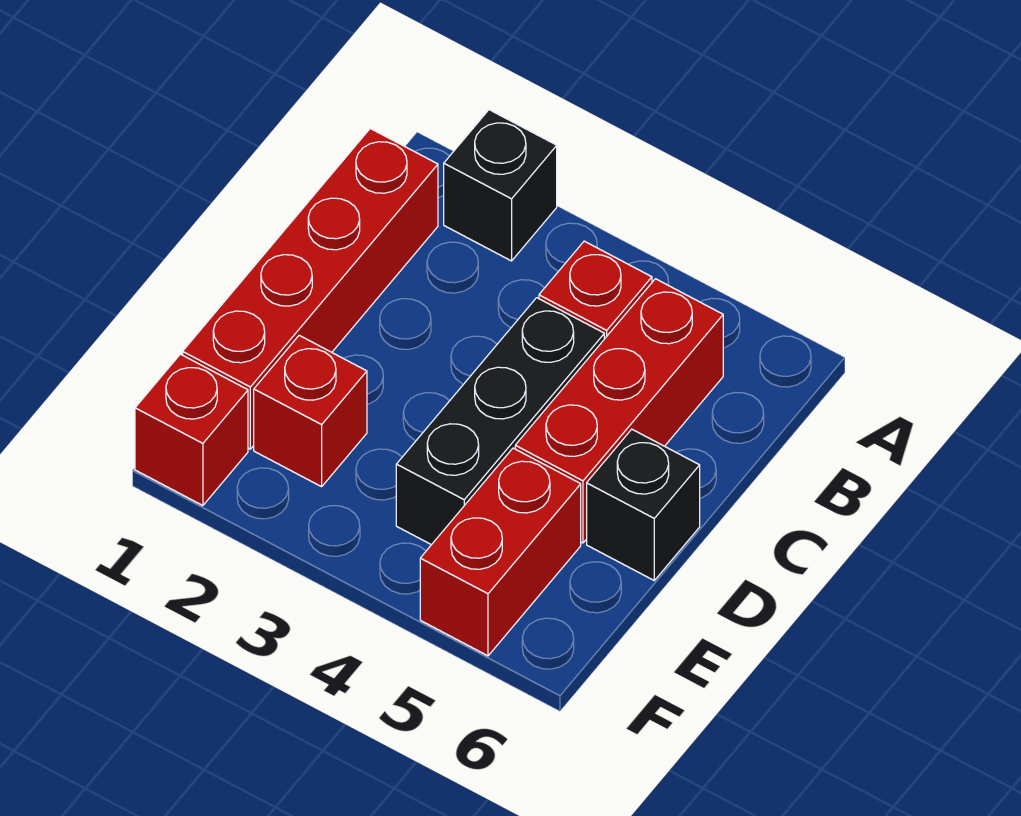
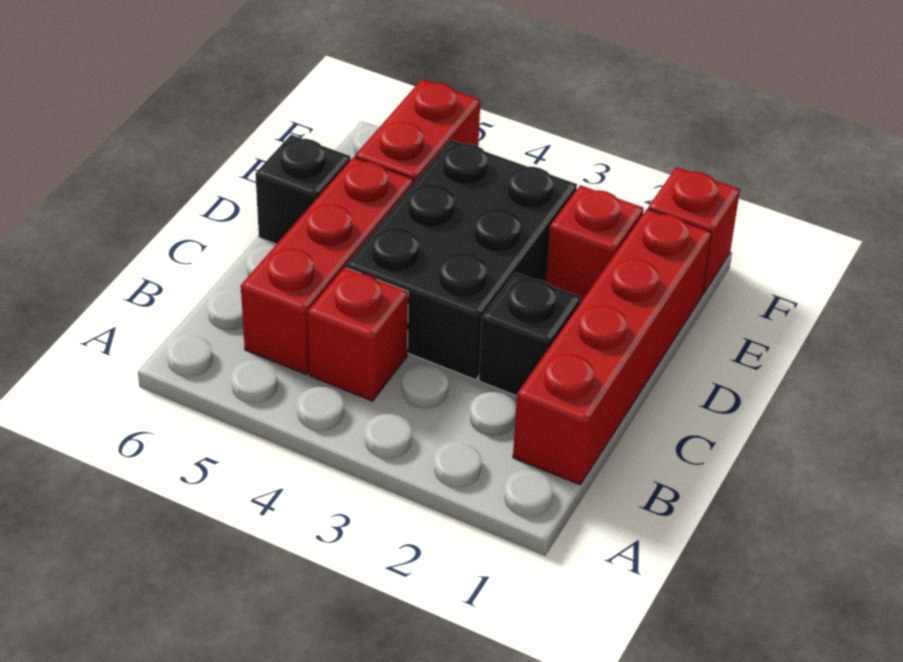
black brick A2 level 1 -> black brick C2 level 1
black brick C4:E4 level 1 -> black brick C3:E4 level 1

